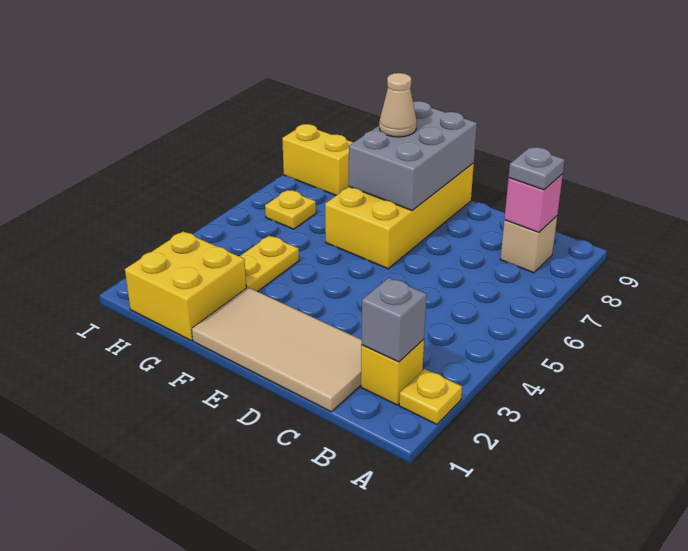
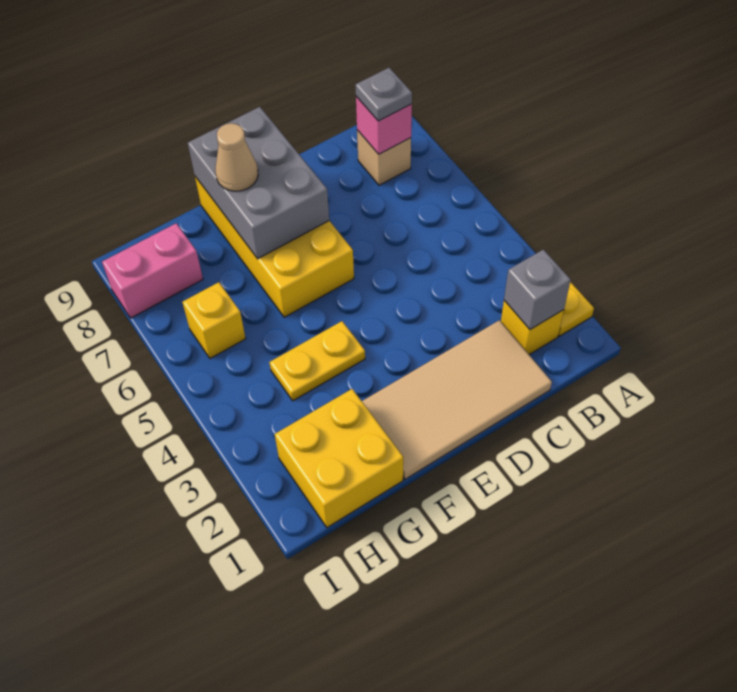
yellow plate G3:G4 level 1 -> yellow plate F4:G4 level 1
yellow plate H6 level 1 -> yellow brick H6 level 1
yellow brick H8:I8 level 1 -> pink brick H8:I8 level 1

